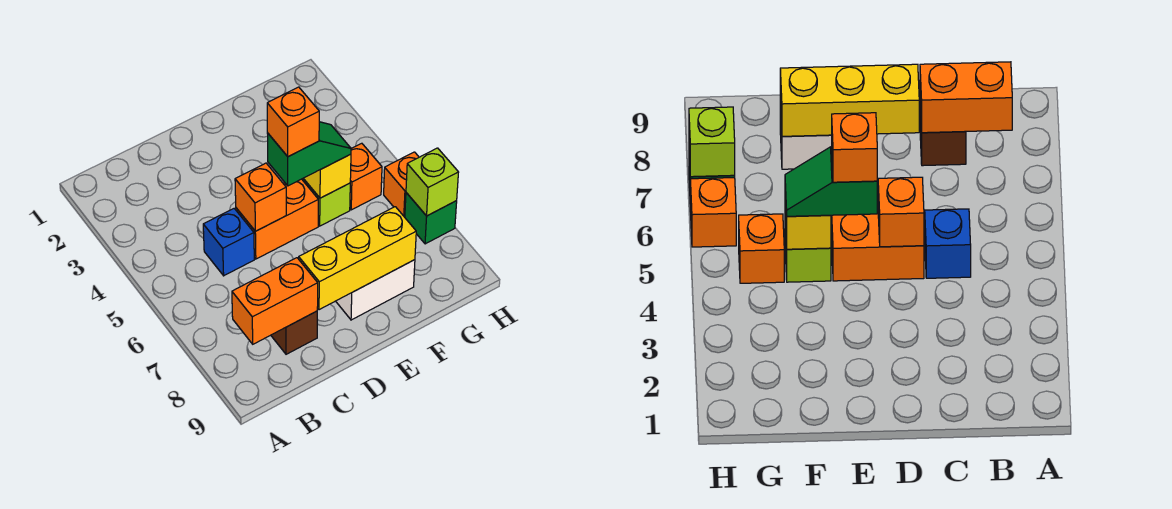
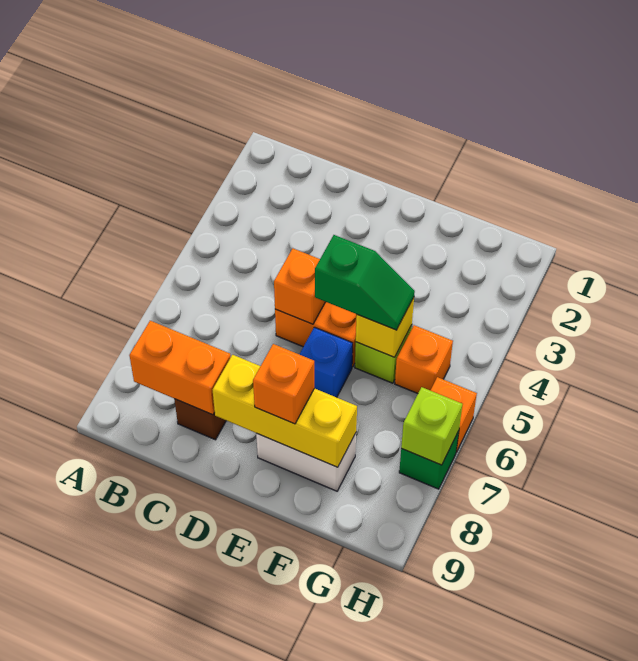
blue brick C5 level 1 -> blue brick E6 level 1
orange brick E5 level 4 -> orange brick E8 level 3

